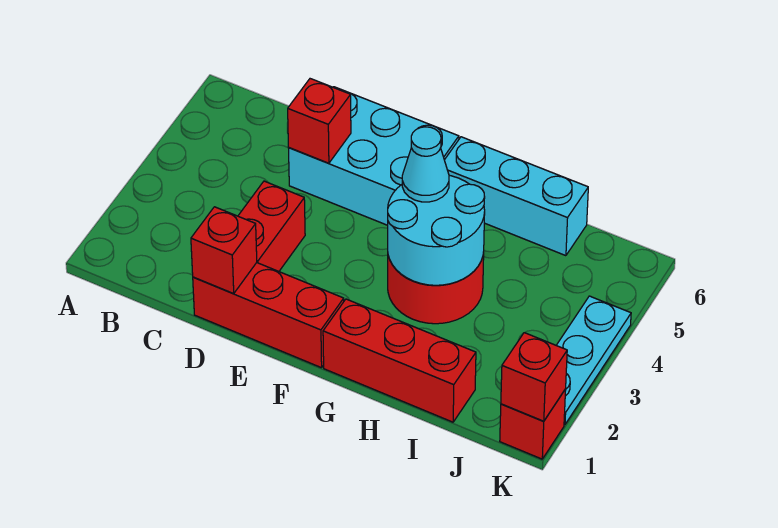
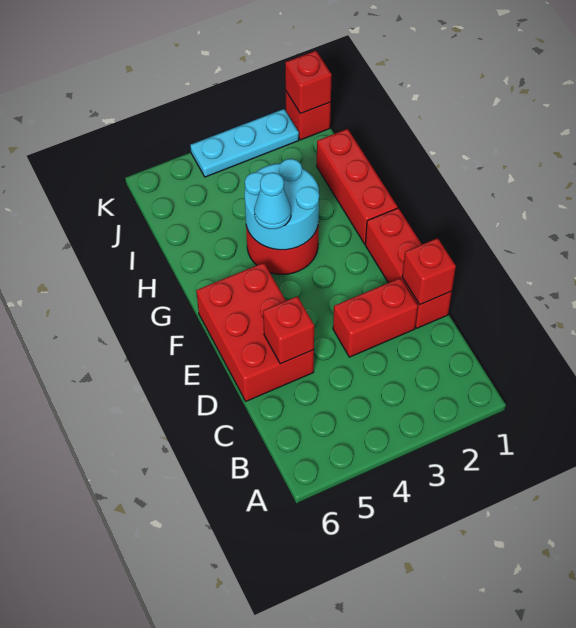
cyan brick D5:F6 level 1 -> red brick D5:F6 level 1
cyan brick G6:I6 level 1 -> none

